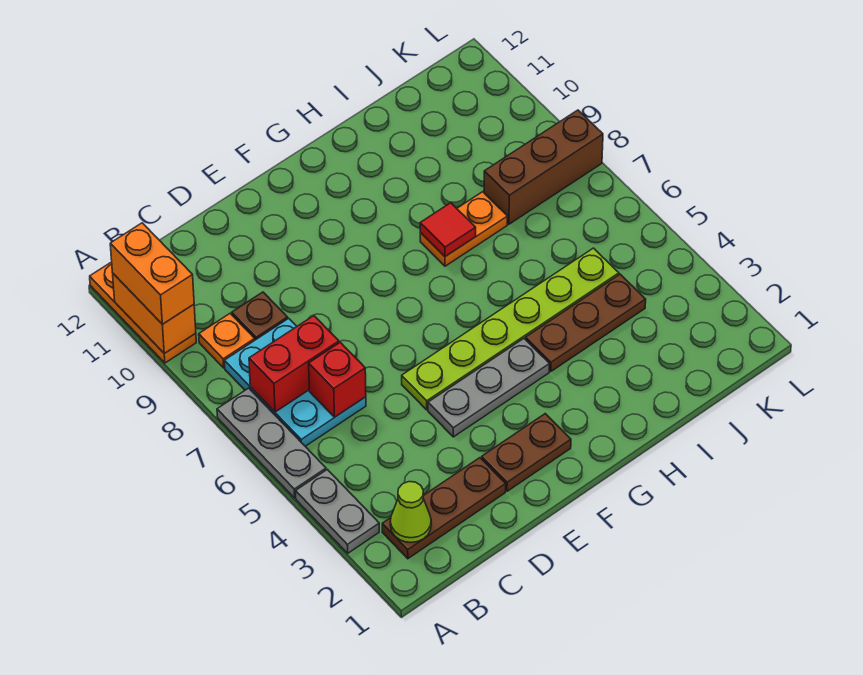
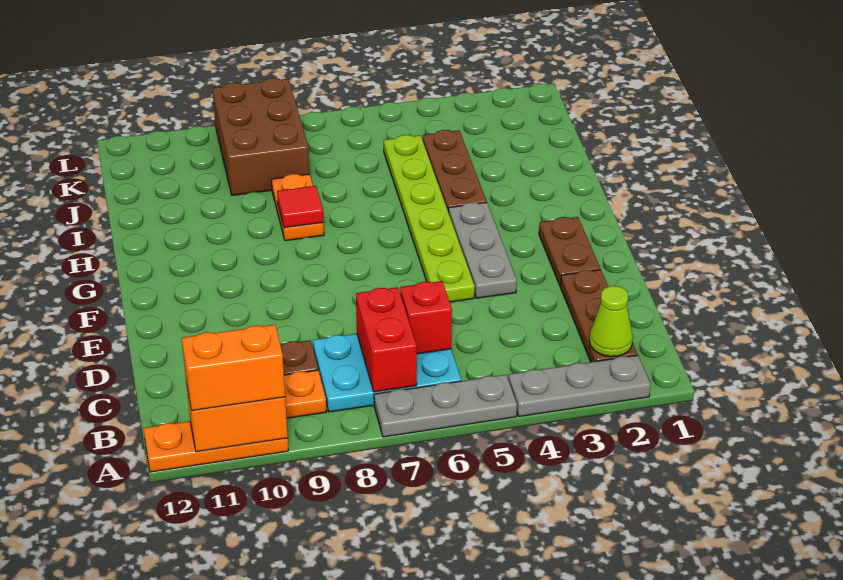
grey plate A3:A4 level 1 -> grey plate A2:A4 level 1
brown brick J8:L8 level 1 -> brown brick J8:L9 level 1

